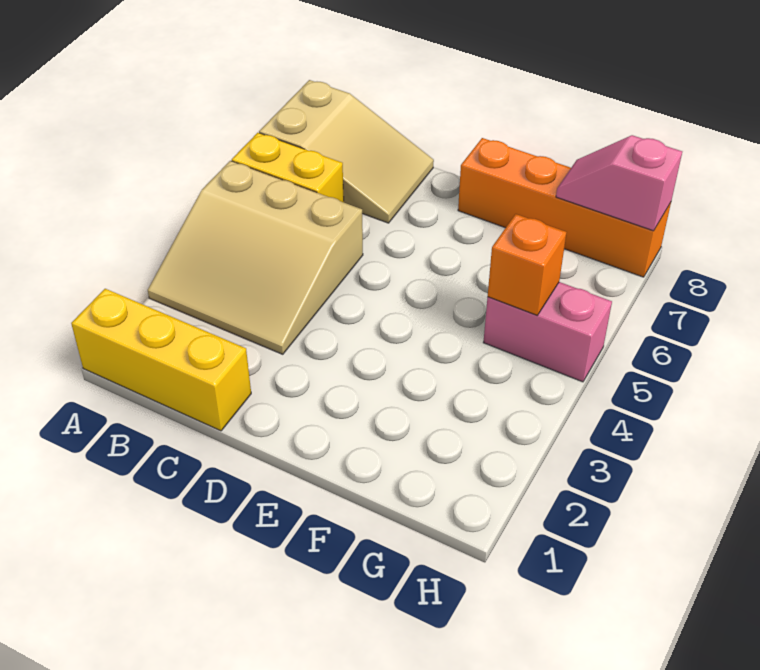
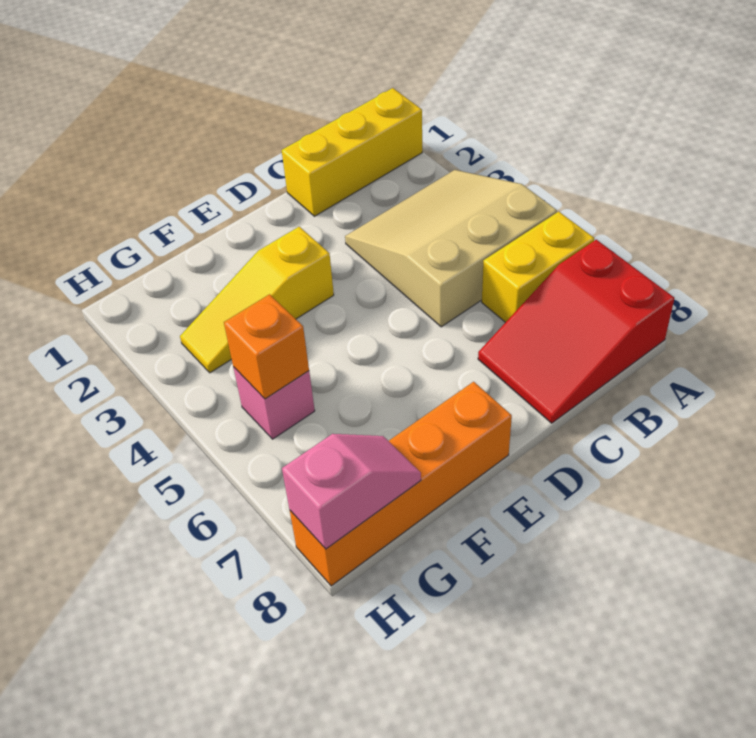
tan slope A7:C8 level 1 top A -> red slope A7:C8 level 1 top A
none -> yellow slope E3:G3 level 1 top E
pink brick G5:H5 level 1 -> pink brick G5 level 1

